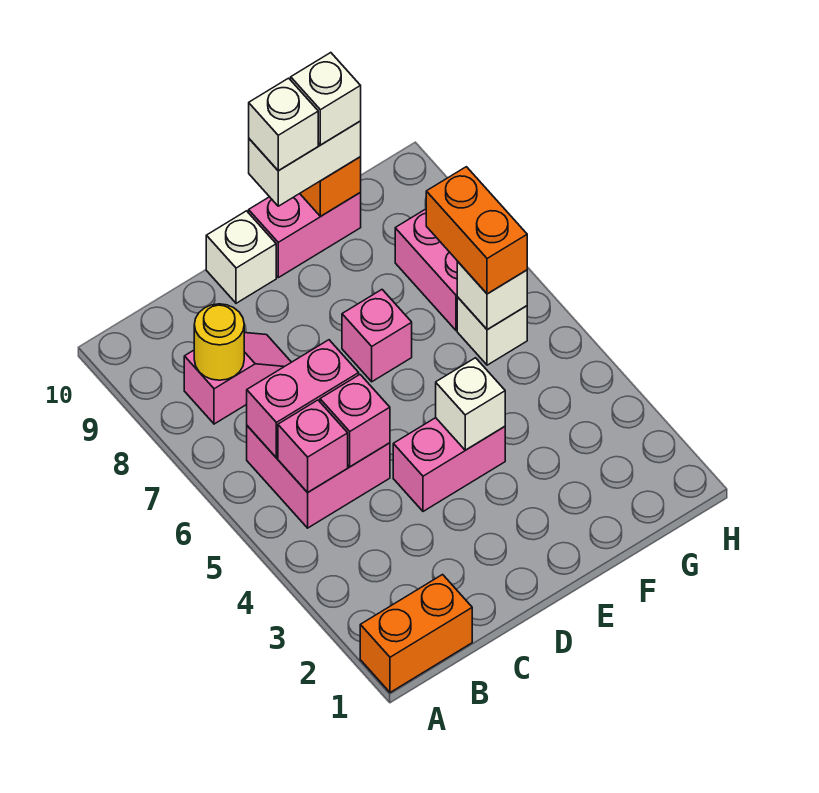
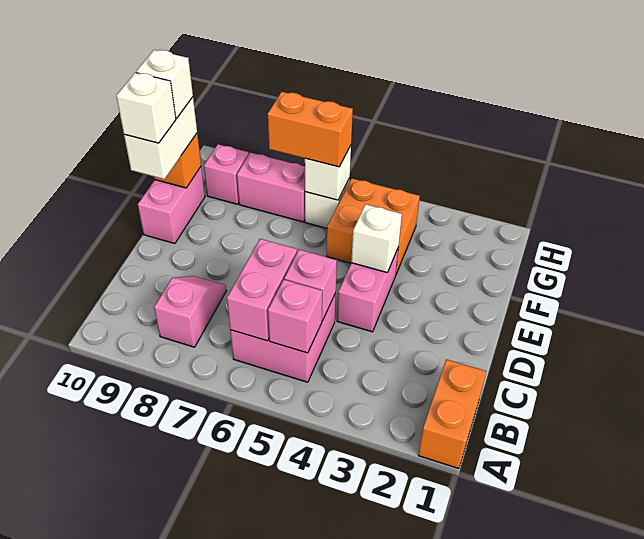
yellow round brick B8 level 2 -> none
white brick D10 level 1 -> none
pink brick E7 level 1 -> pink brick G9 level 1
none -> orange brick F4:G5 level 1

